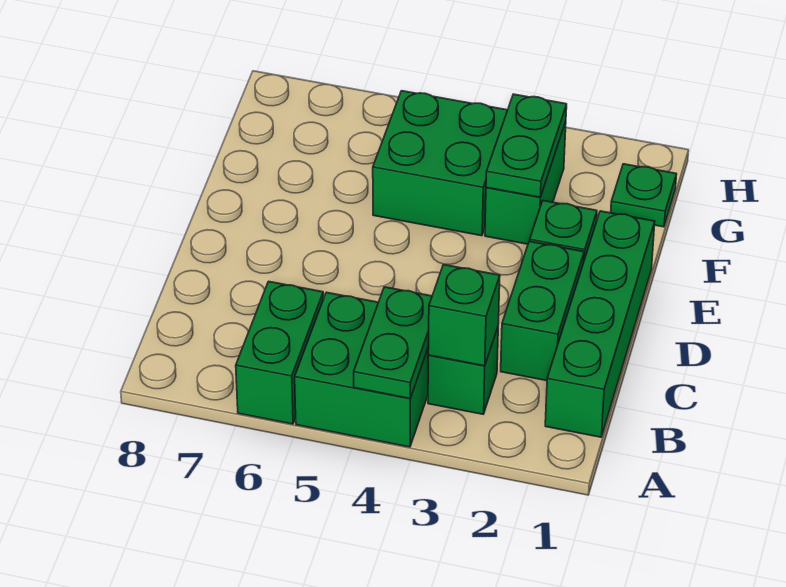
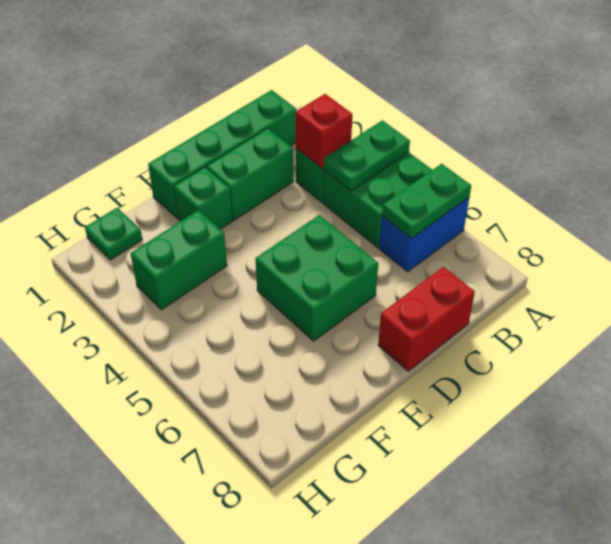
green brick A6:B6 level 1 -> blue brick A6:B6 level 1
green brick B3 level 2 -> red brick B3 level 2
none -> red brick C8:D8 level 1
green plate F3:G3 level 2 -> green plate A6:B6 level 2
green brick F4:G5 level 1 -> green brick D5:E6 level 1

